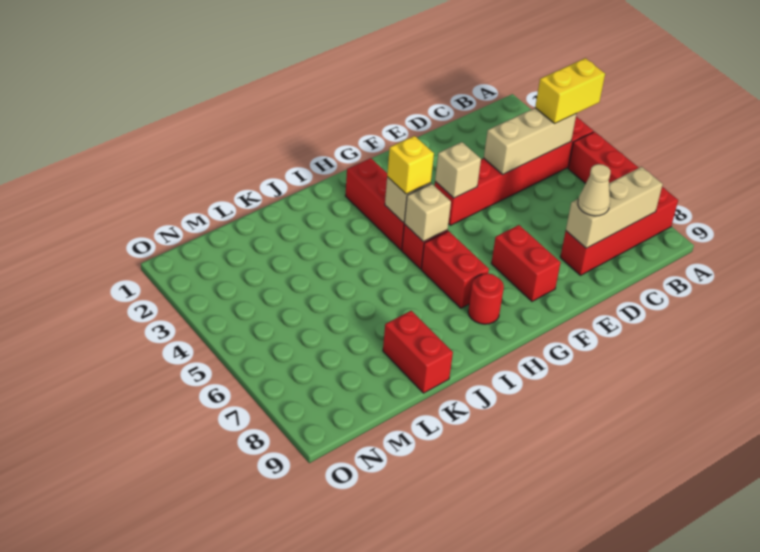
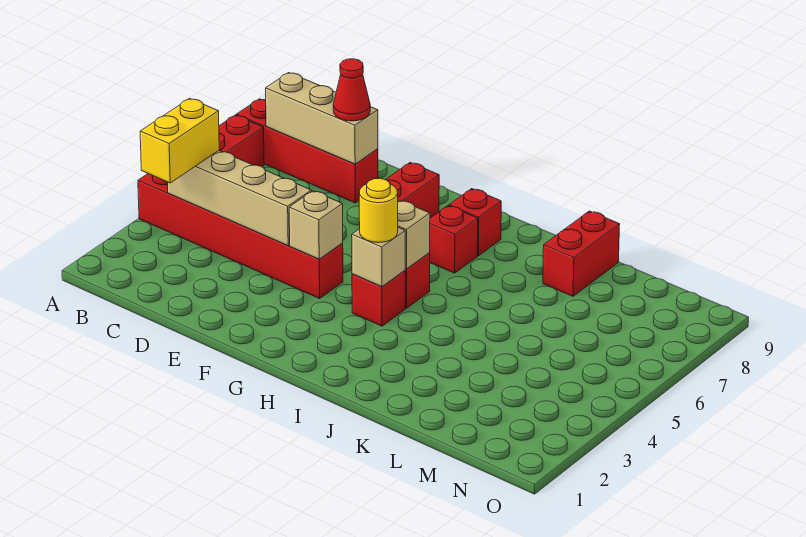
yellow brick A4:B4 level 3 -> yellow brick B3:B4 level 3
tan brick B4:D4 level 2 -> tan brick B4:E4 level 2
tan cone D8 level 3 -> red cone D8 level 3
red brick H2:H4 level 1 -> red brick H4 level 1
yellow brick H4 level 3 -> yellow round brick H4 level 3
red brick H6:H7 level 1 -> red brick H7 level 1
red round brick H8 level 1 -> red brick H8 level 1

